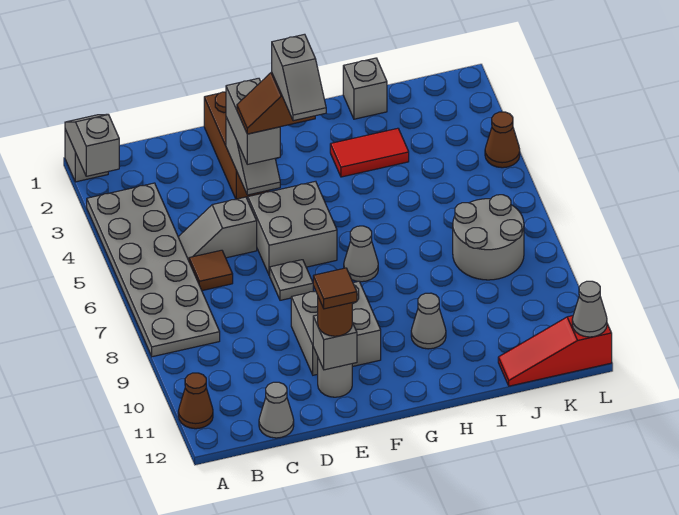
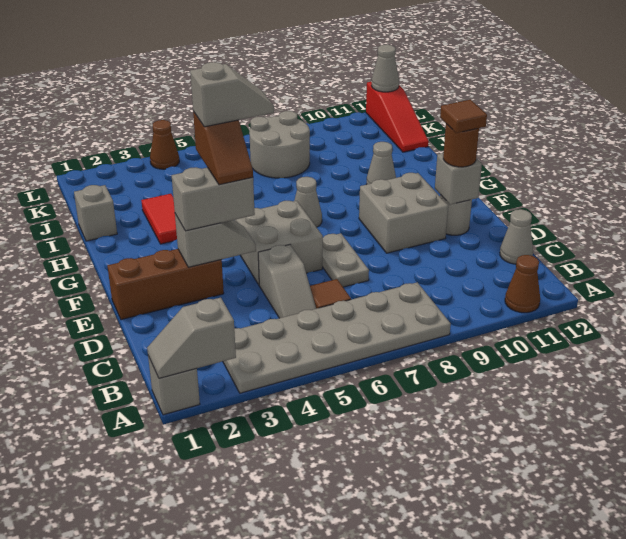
grey plate E7 level 1 -> grey plate D7:E7 level 1

